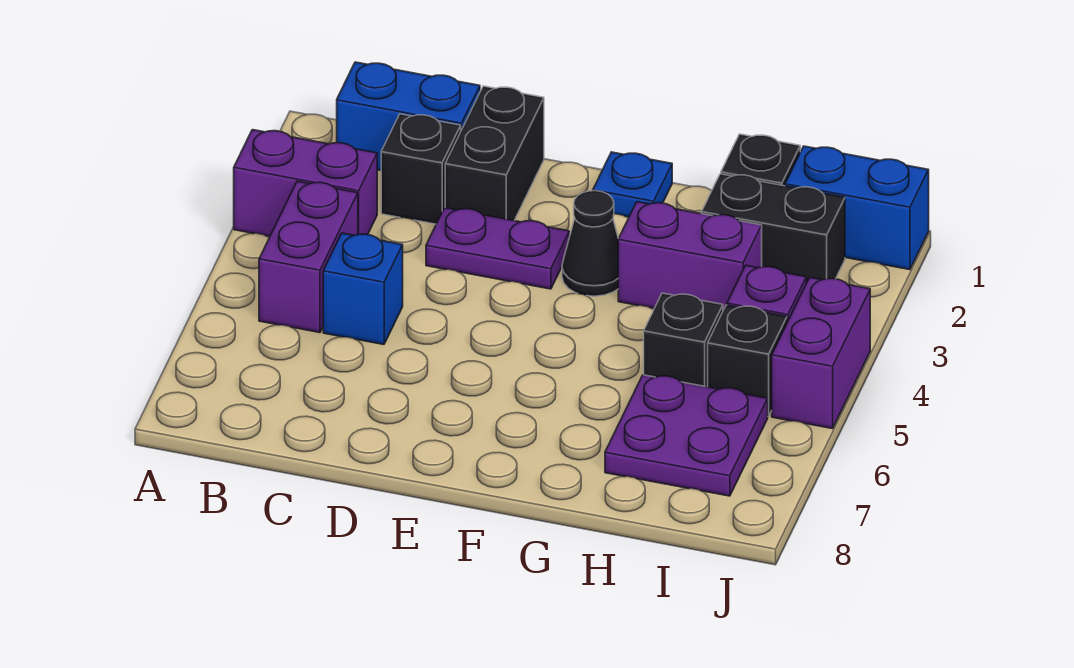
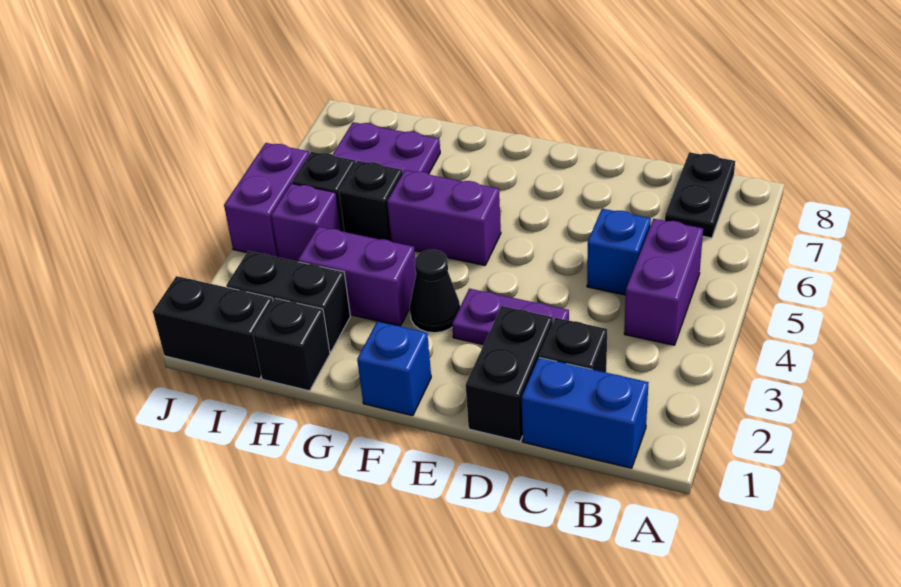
purple brick A3:B3 level 1 -> purple brick F5:G5 level 1
none -> black plate B7:B8 level 1
blue plate F1 level 1 -> blue brick F1 level 1
blue brick I1:J1 level 1 -> black brick I1:J1 level 1

